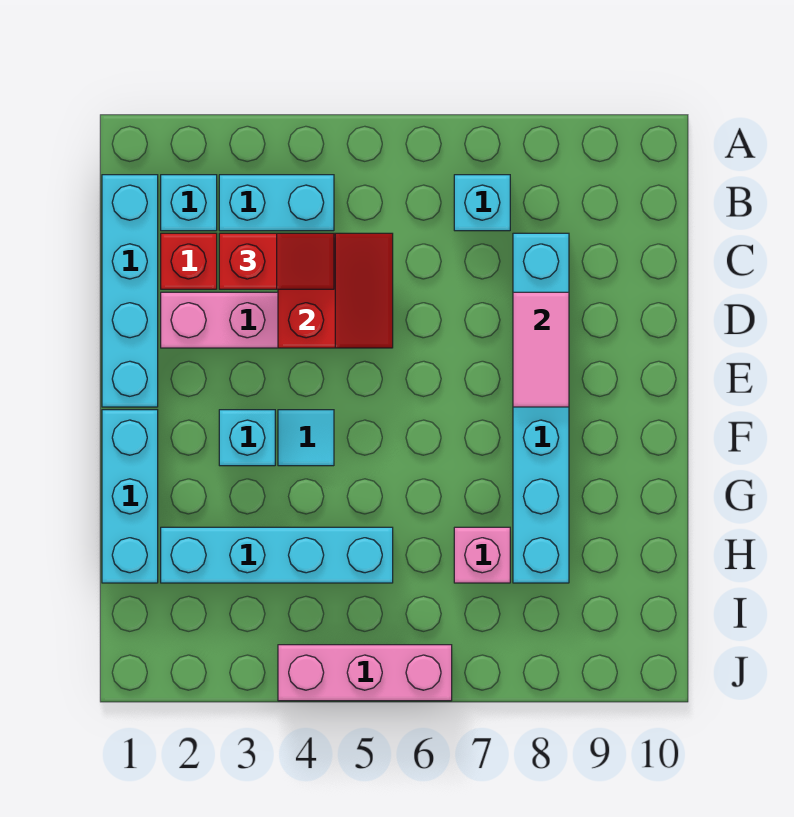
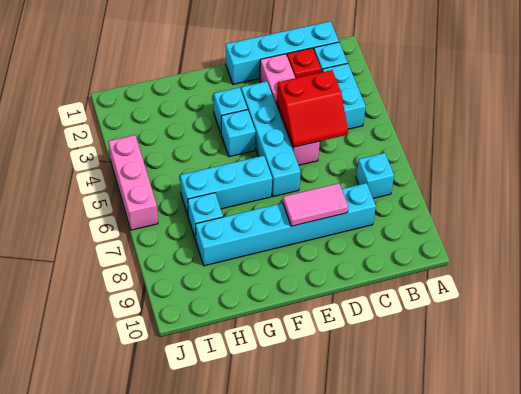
red slope C3:C4 level 3 top 3 -> none
cyan brick F1:H1 level 1 -> cyan brick F6:H6 level 1
cyan tile F4 level 1 -> cyan brick F4 level 1
cyan brick H2:H5 level 1 -> cyan brick E3:E6 level 1
pink brick H7 level 1 -> cyan brick H7 level 1

